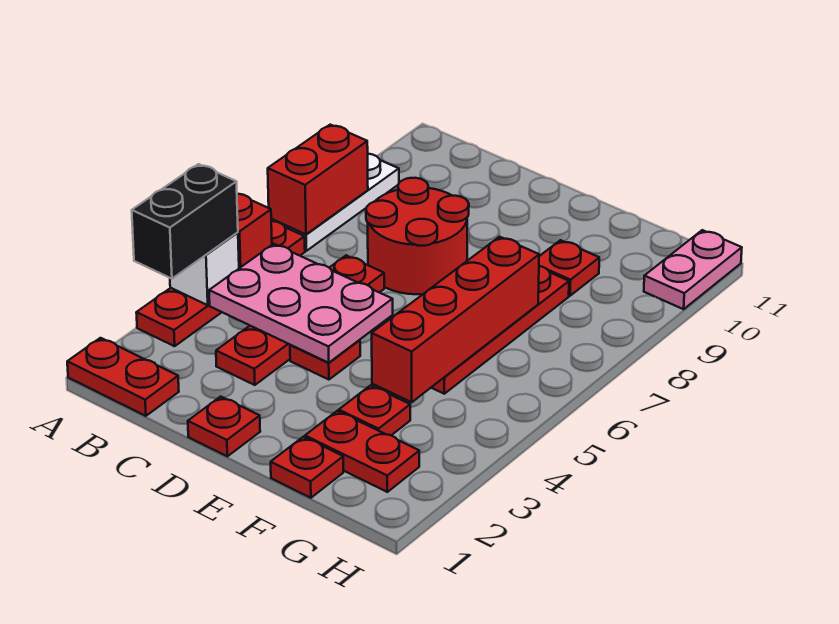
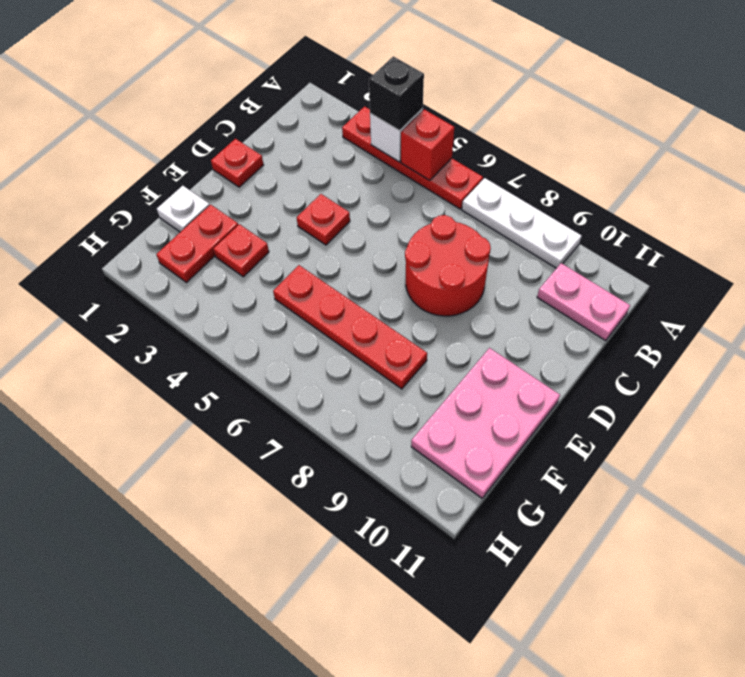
red plate A1:B1 level 1 -> none
black brick A3:A4 level 3 -> black brick A4 level 3
red brick A7:A8 level 2 -> none
pink plate B4:D5 level 2 -> pink plate E10:G11 level 1
red plate C3:C6 level 1 -> none
red plate F1 level 1 -> white plate F1 level 1
red brick F4:F7 level 2 -> none
red plate F9 level 1 -> none
pink plate H10:H11 level 1 -> pink plate B10:B11 level 1

